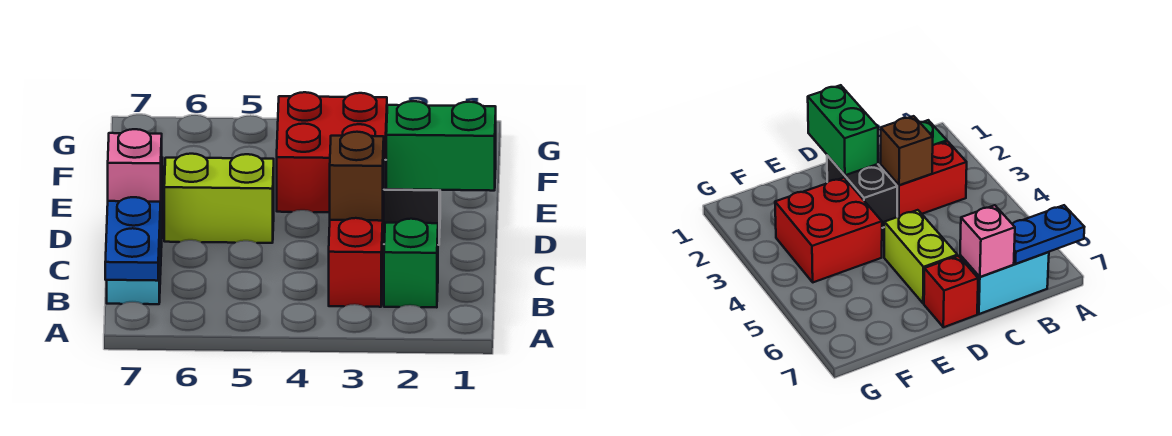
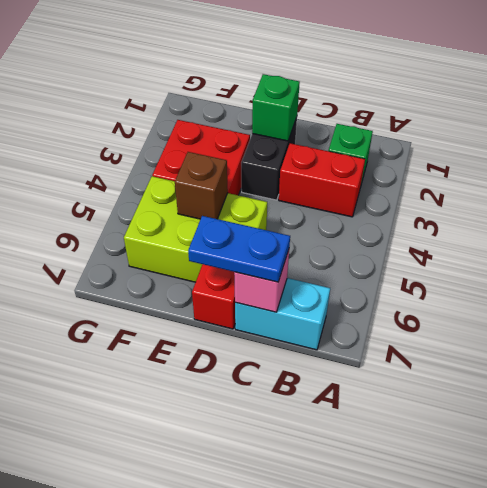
blue plate A7:B7 level 2 -> blue plate C7:D7 level 3
brown brick C3 level 2 -> brown brick E5 level 2
green brick D1:D2 level 2 -> green brick D2 level 2
lime brick D5:D6 level 1 -> lime brick D5:F6 level 1

